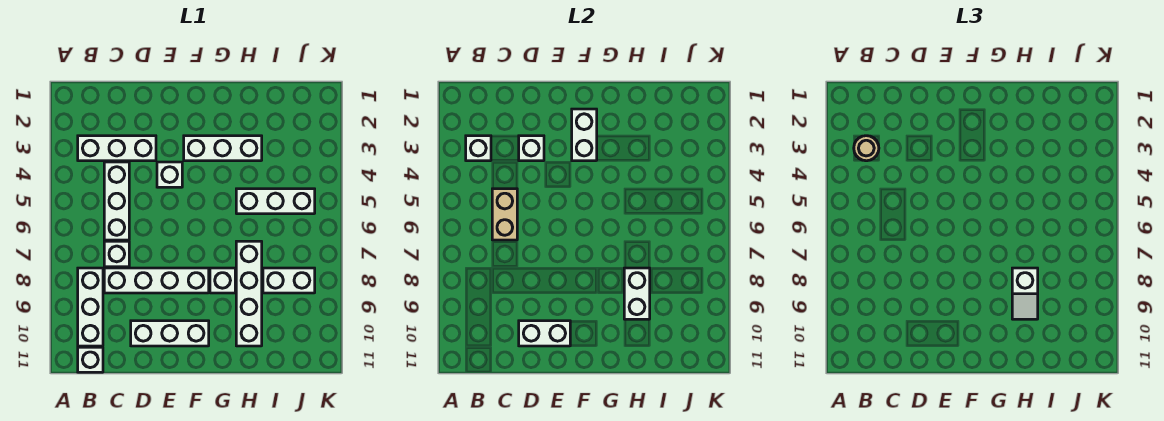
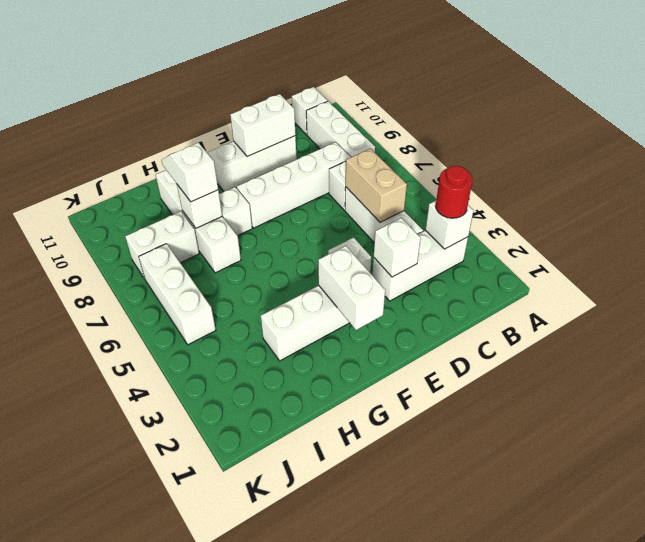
tan round brick B3 level 3 -> red round brick B3 level 3
white brick H5:J5 level 1 -> white brick J5:J7 level 1
white brick H8:H9 level 2 -> white brick H8 level 2

